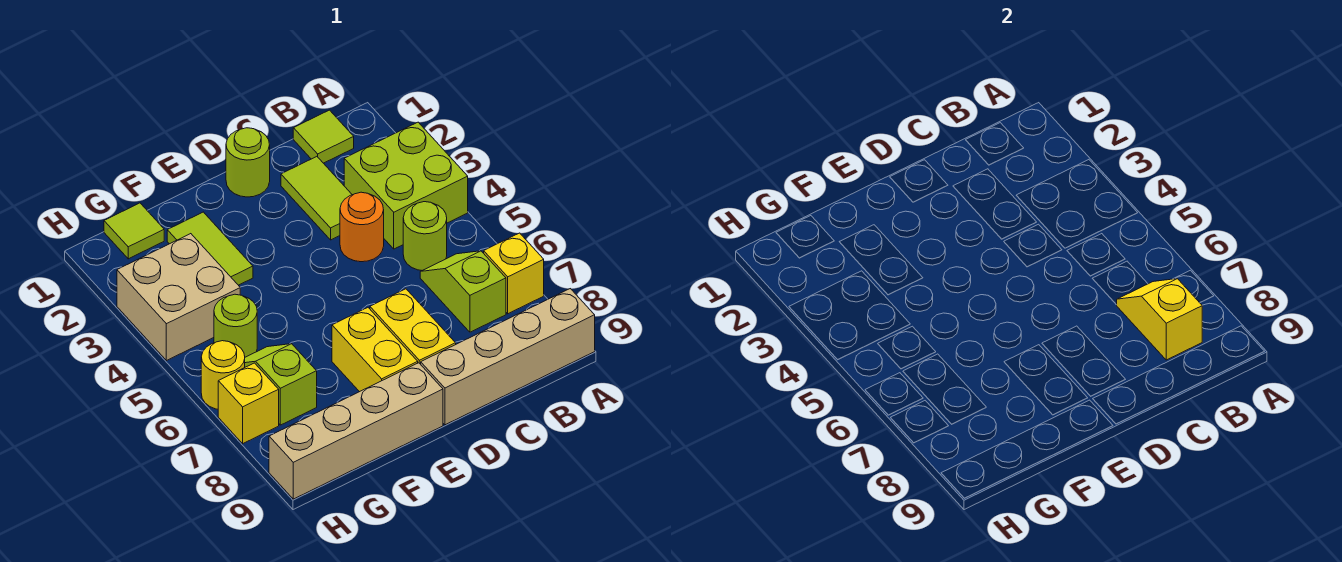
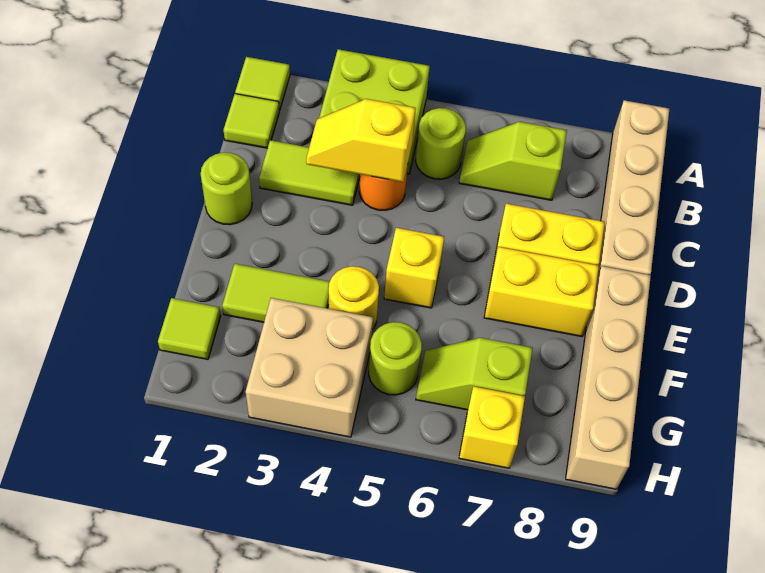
none -> lime tile A1 level 1
yellow brick A7 level 1 -> yellow brick E5 level 1
yellow slope B7:B8 level 2 top 8 -> yellow slope C3:C4 level 2 top 4
yellow round brick H6 level 1 -> yellow round brick F4 level 1

